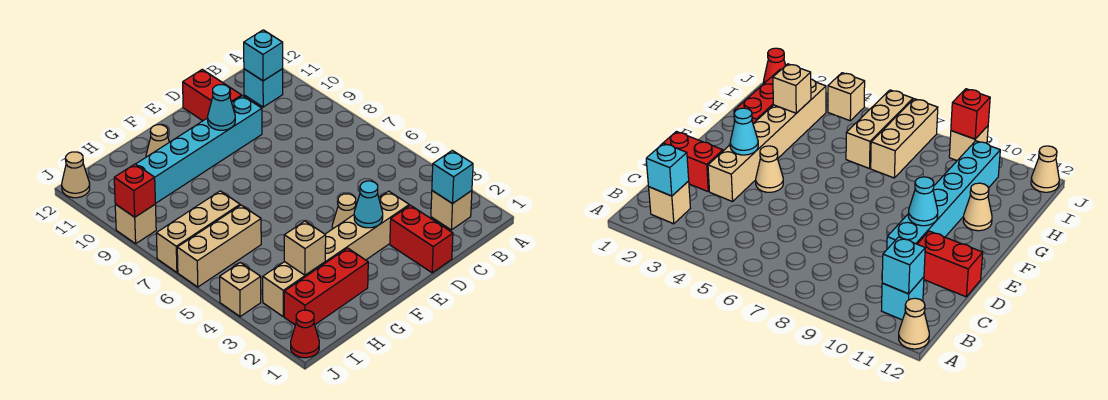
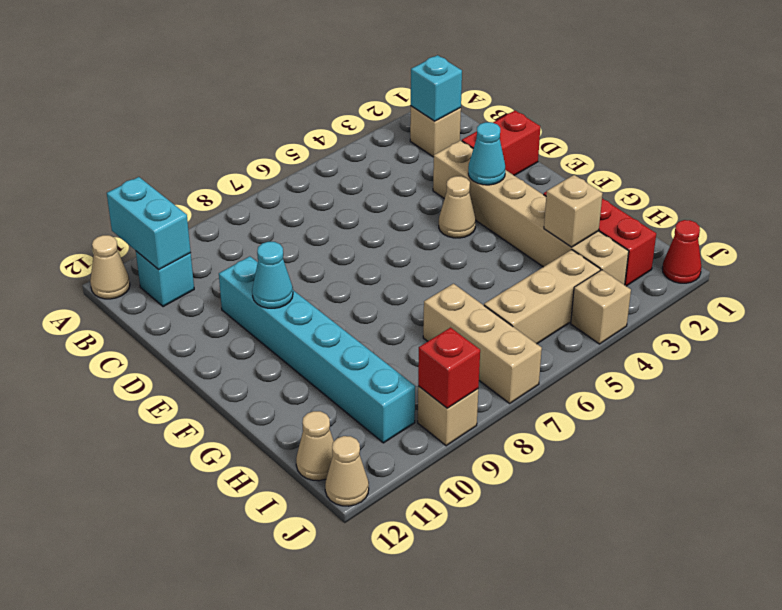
cyan brick B11 level 2 -> cyan brick A11:B11 level 2
red brick D11:D12 level 1 -> none
tan cone G11 level 1 -> tan cone I12 level 1
tan brick H6:J6 level 1 -> tan brick I4:I6 level 1

